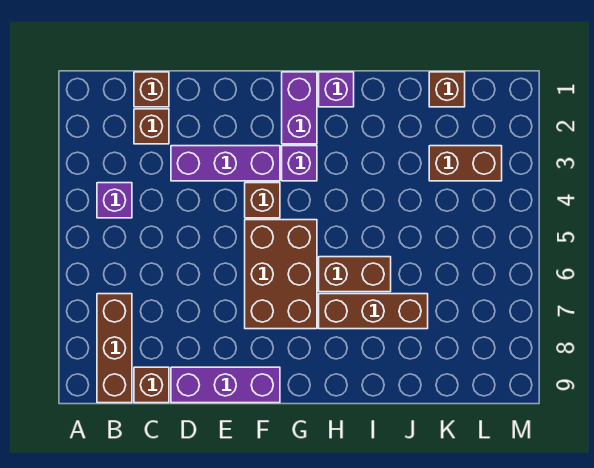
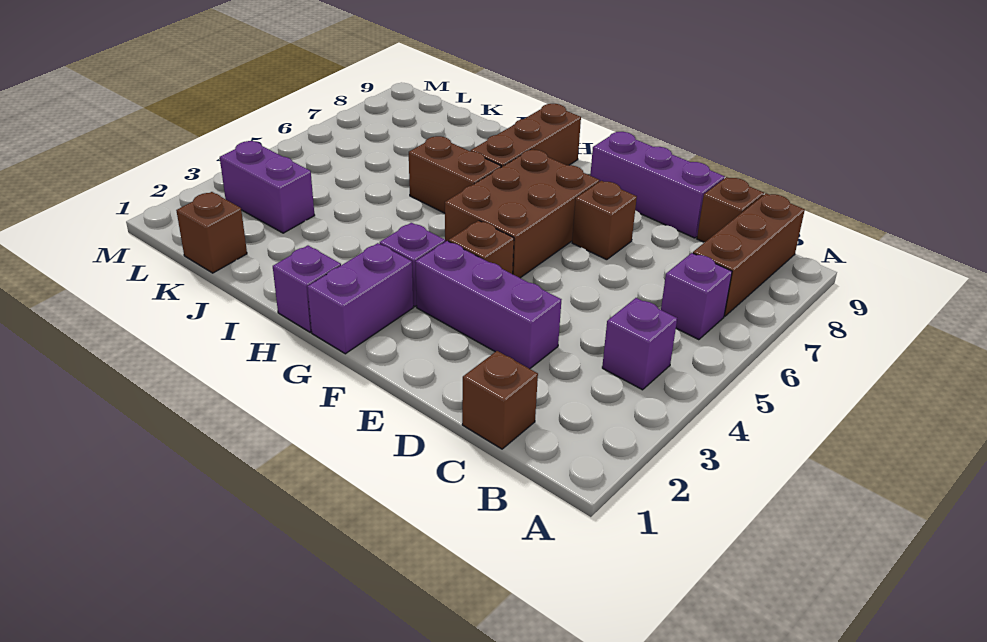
none -> purple brick B6 level 1
brown brick C2 level 1 -> brown brick E7 level 1
brown brick H7:J7 level 1 -> brown brick H7:H9 level 1
brown brick K3:L3 level 1 -> purple brick K3:L3 level 1

